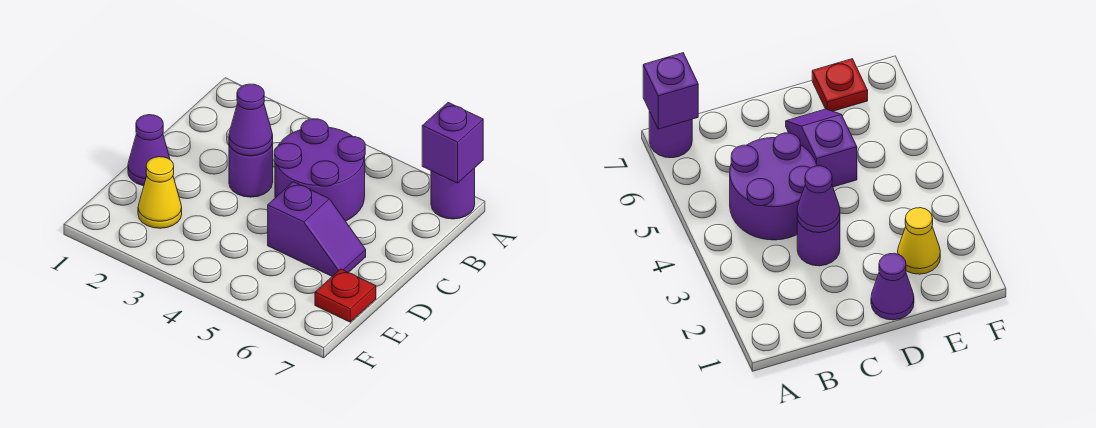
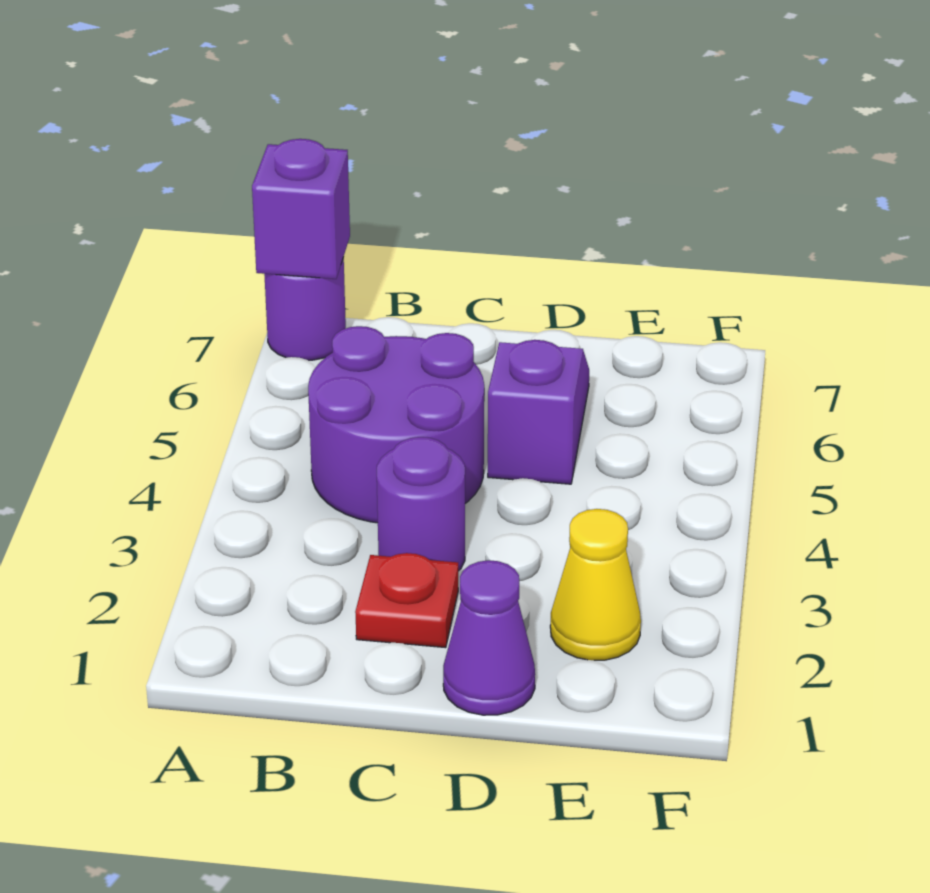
purple cone C3 level 2 -> none
red plate E7 level 1 -> red plate C2 level 1

